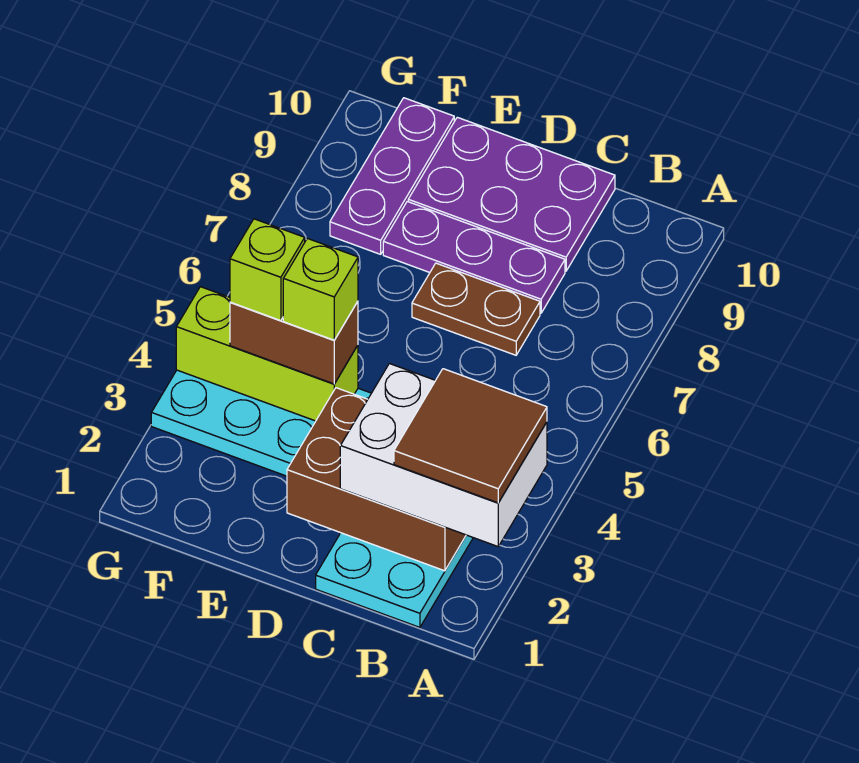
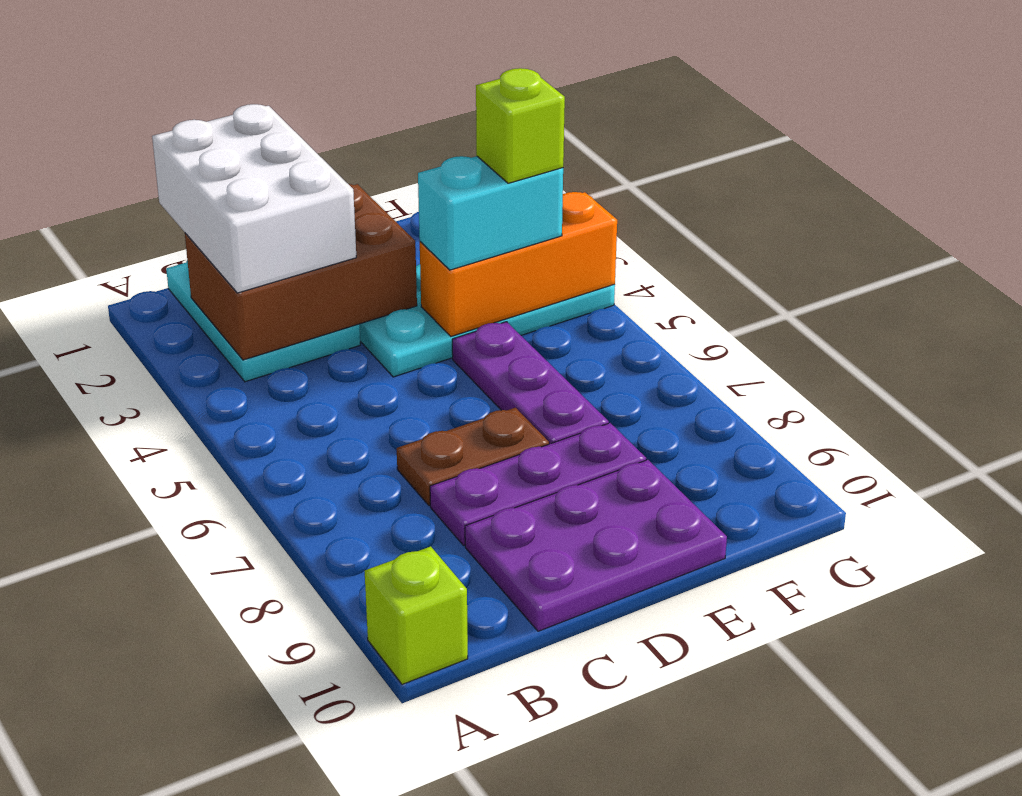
white brick A2:C3 level 3 -> white brick B1:C3 level 3
brown tile A2:B3 level 4 -> none
lime brick E4:G4 level 2 -> orange brick E4:G4 level 2
brown brick E4:F4 level 3 -> cyan brick E4:F4 level 3
lime brick E4 level 4 -> lime brick A10 level 1
purple plate F8:F10 level 1 -> purple plate E5:E7 level 1

